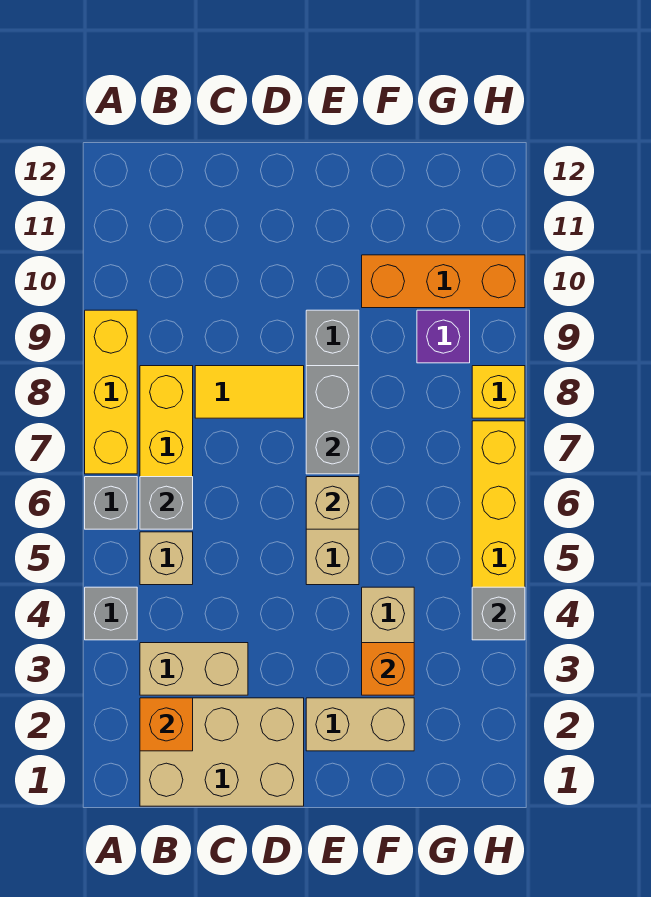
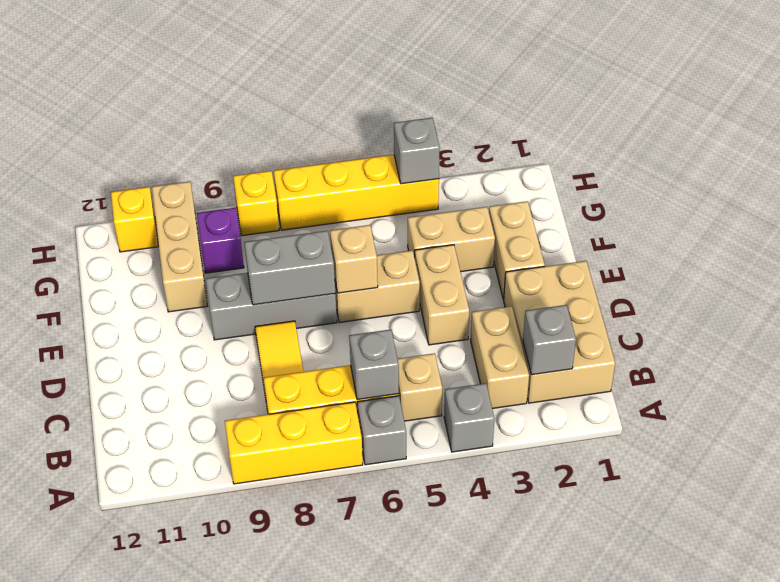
orange brick B2 level 2 -> grey brick B2 level 2
none -> tan brick D4:E4 level 1
orange brick F3 level 2 -> none
orange brick F10:H10 level 1 -> tan brick F10:H10 level 1
none -> yellow brick H11 level 1

